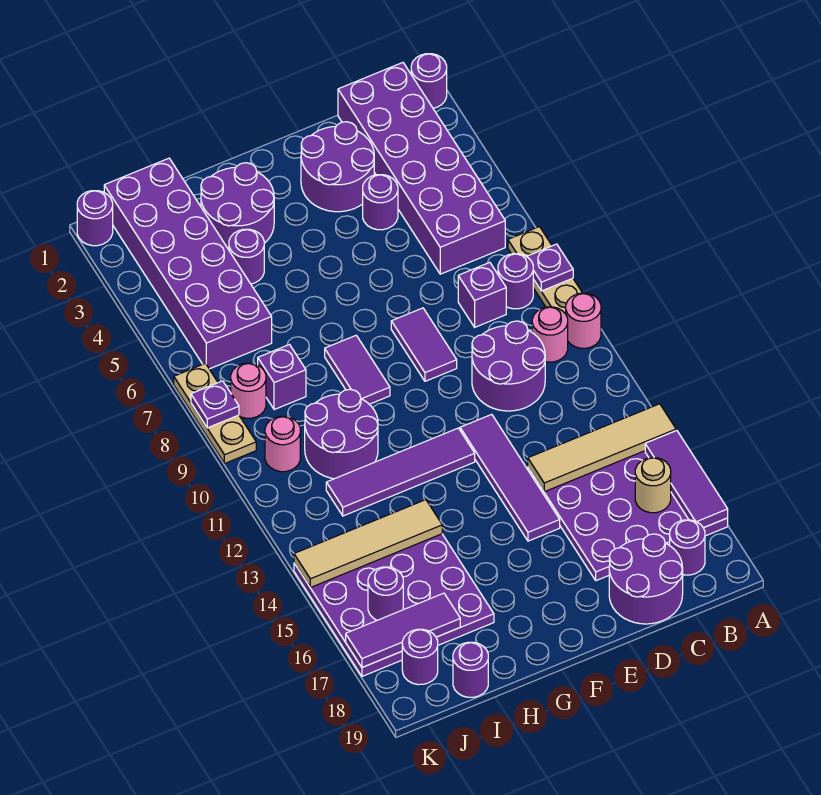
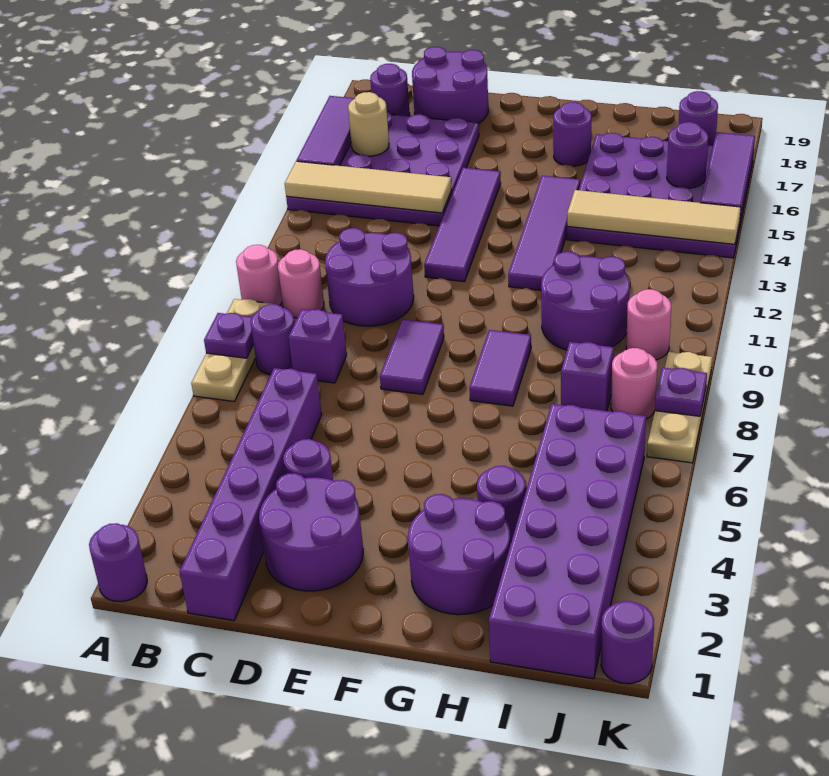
purple brick B1:C6 level 1 -> purple brick C1:C6 level 1
purple tile F12:I12 level 1 -> purple tile G12:G15 level 1
purple tile I17:K17 level 2 -> purple tile K15:K17 level 2
purple round brick I19 level 1 -> purple round brick G17 level 1

